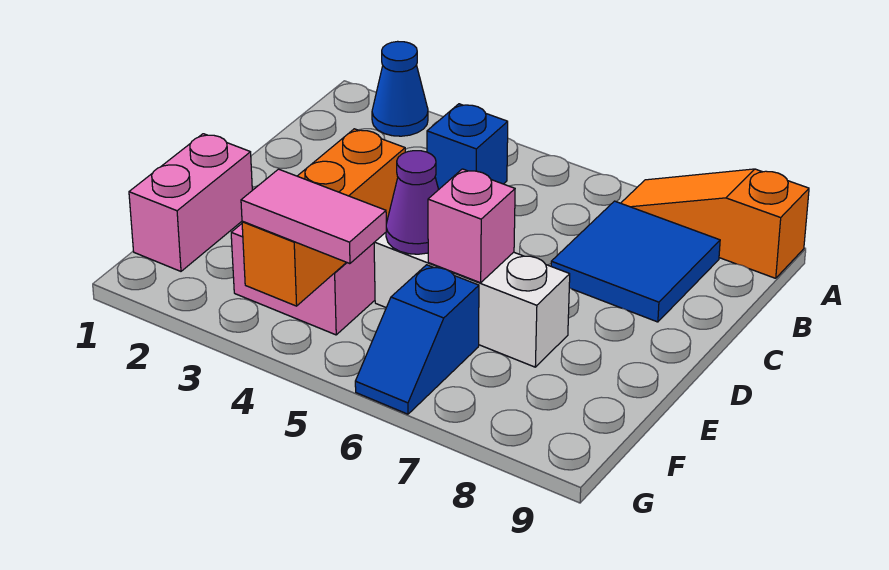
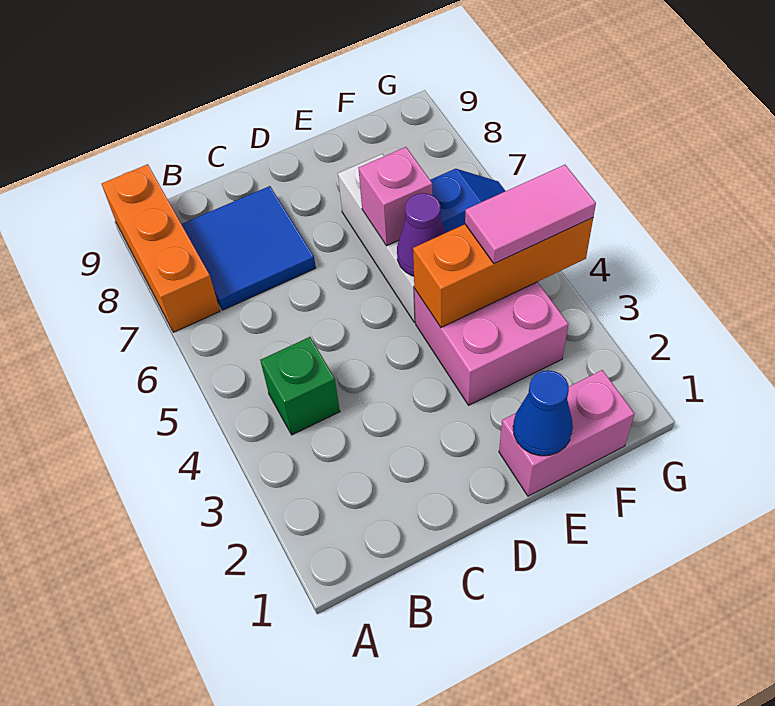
blue cone A2 level 1 -> blue cone E1 level 2
orange slope A7:A9 level 1 top 9 -> orange brick A7:A9 level 1
blue brick B4 level 1 -> green brick B4 level 1
pink tile G4:G5 level 3 -> pink tile F4:G4 level 3

